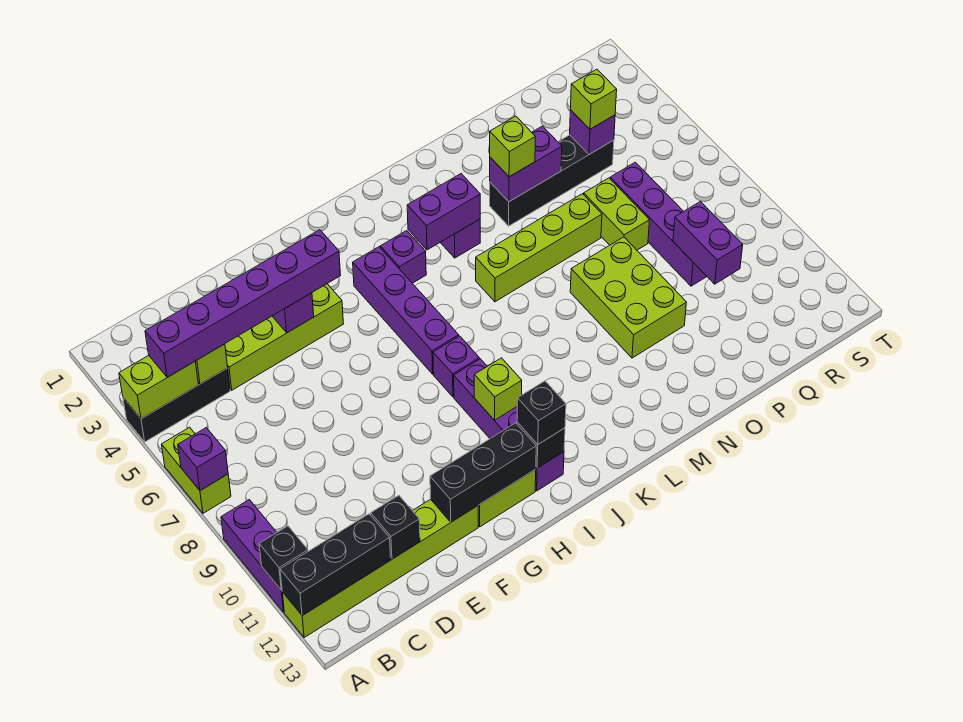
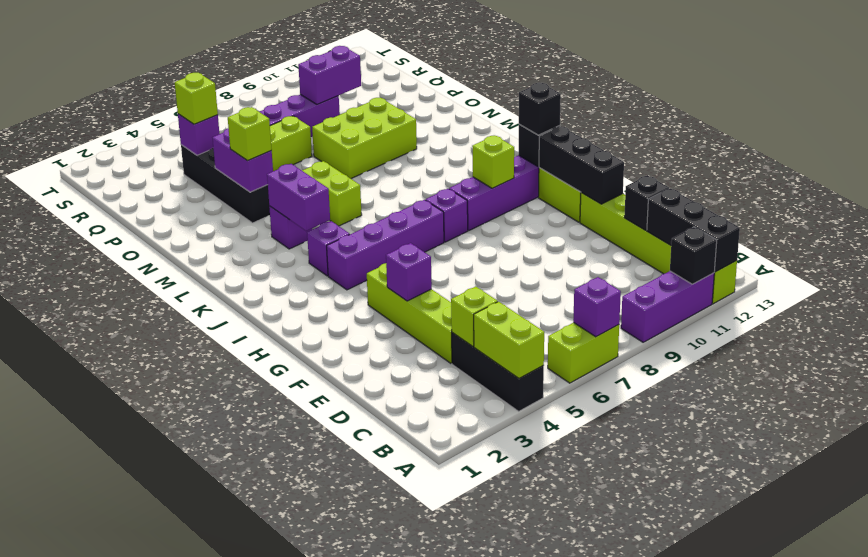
purple brick B4:G4 level 3 -> none
lime brick L6:O6 level 1 -> lime brick L6:M6 level 1

